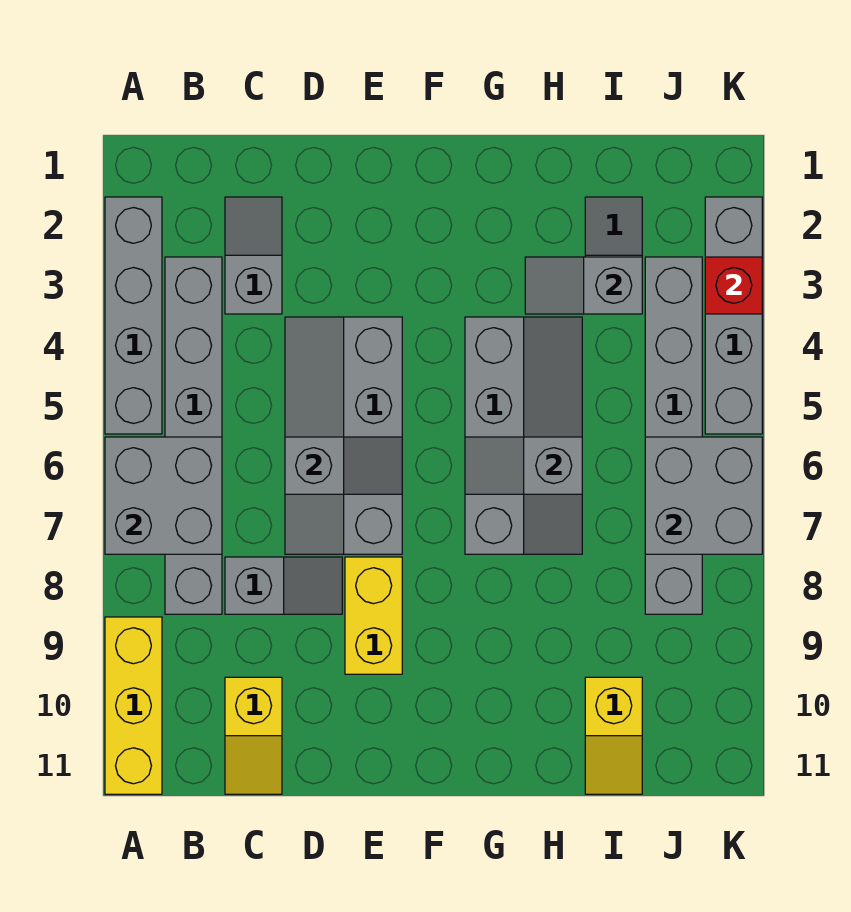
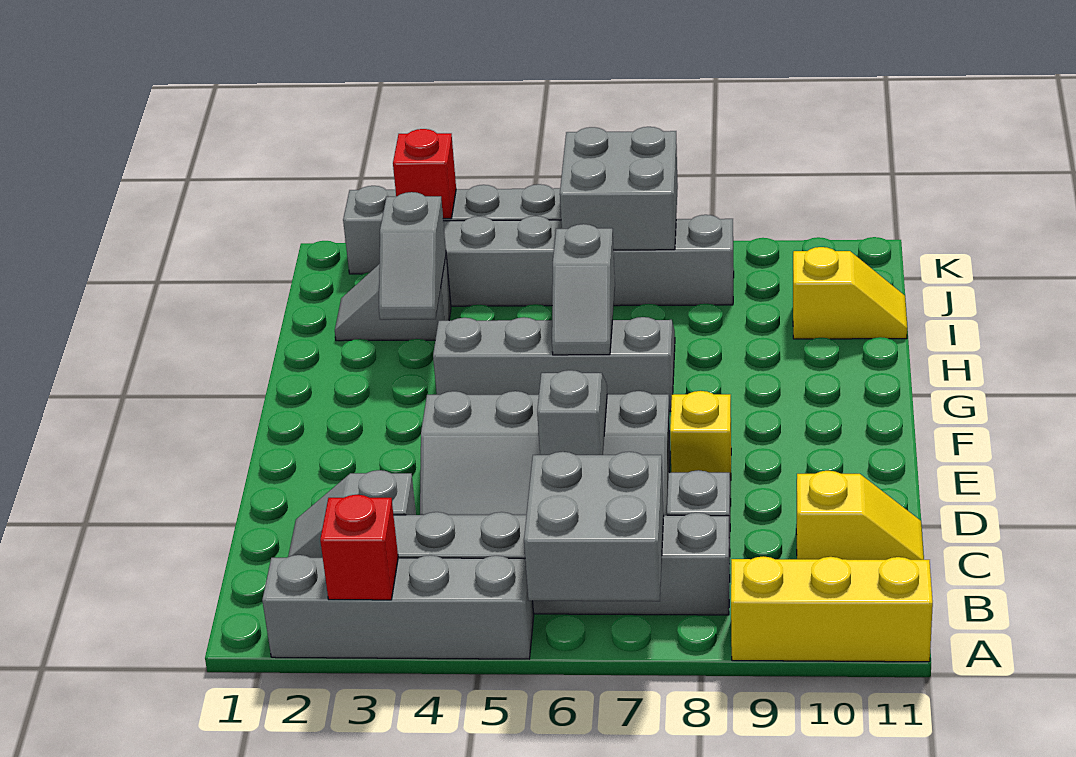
none -> red brick A3 level 2
yellow brick E8:E9 level 1 -> yellow brick E8 level 1

